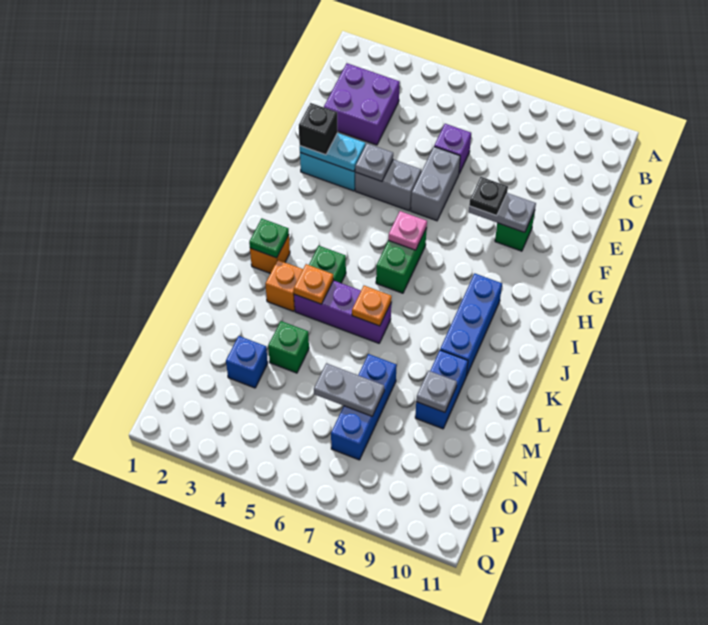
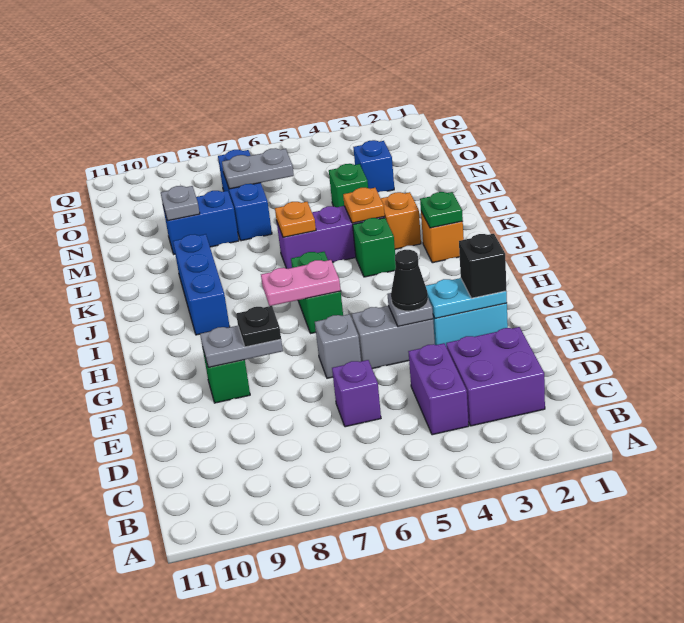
none -> purple brick C4:D4 level 1
grey brick E6:F6 level 1 -> grey brick F6 level 1
none -> black cone F4 level 3
pink plate H6 level 2 -> pink plate H6:H7 level 2
blue brick L9:M9 level 1 -> blue brick M8:M9 level 1

